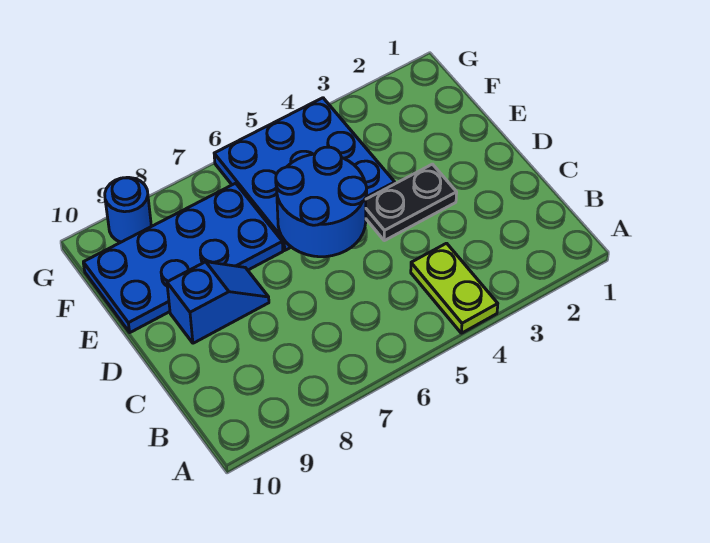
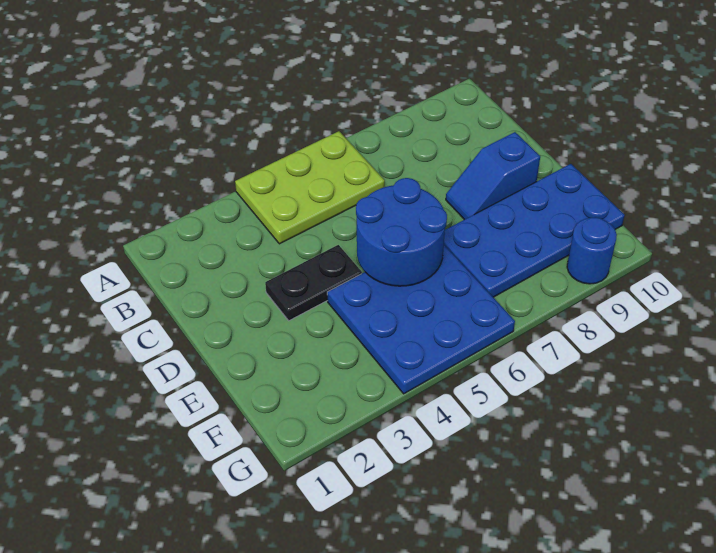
lime plate A4:B4 level 1 -> lime plate A4:B6 level 1

